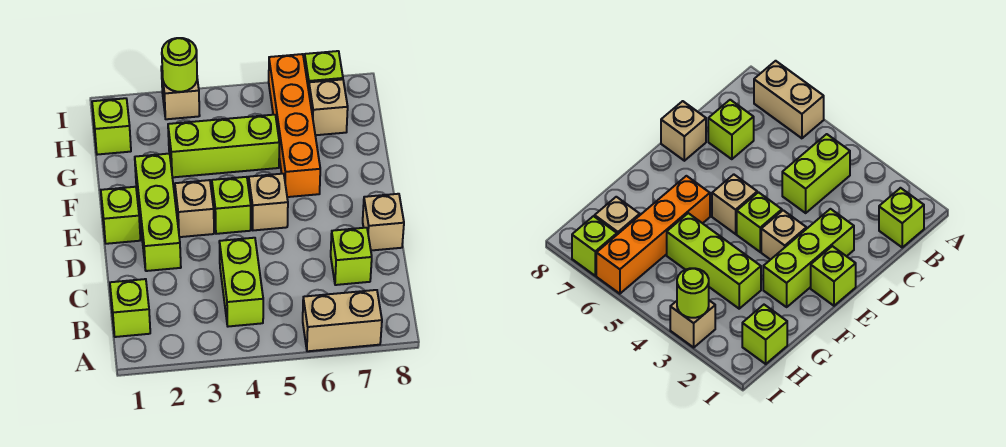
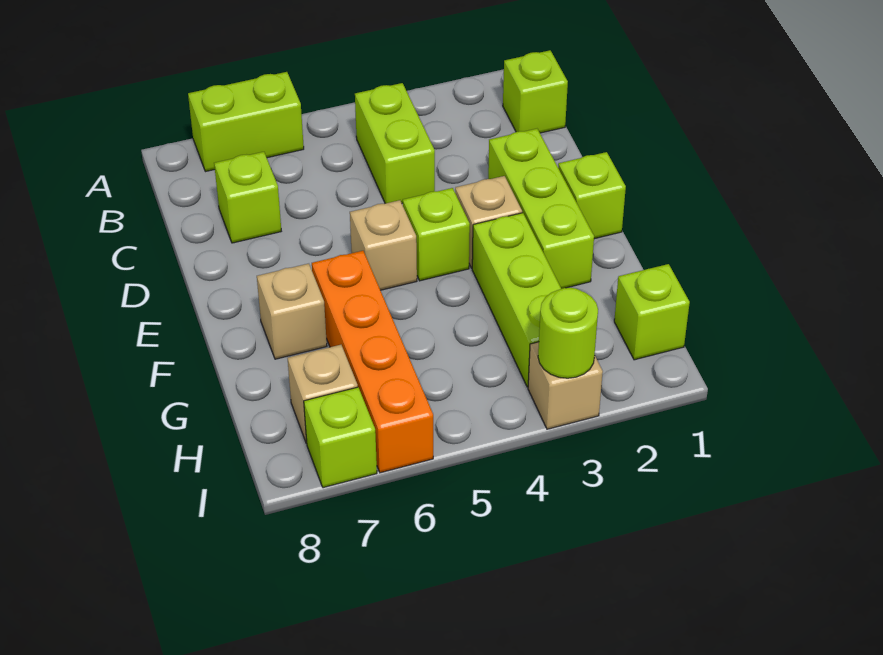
tan brick A6:A7 level 1 -> lime brick A6:A7 level 1
tan brick D8 level 1 -> tan brick F7 level 1
lime brick G3:G5 level 1 -> lime brick F3:H3 level 1

